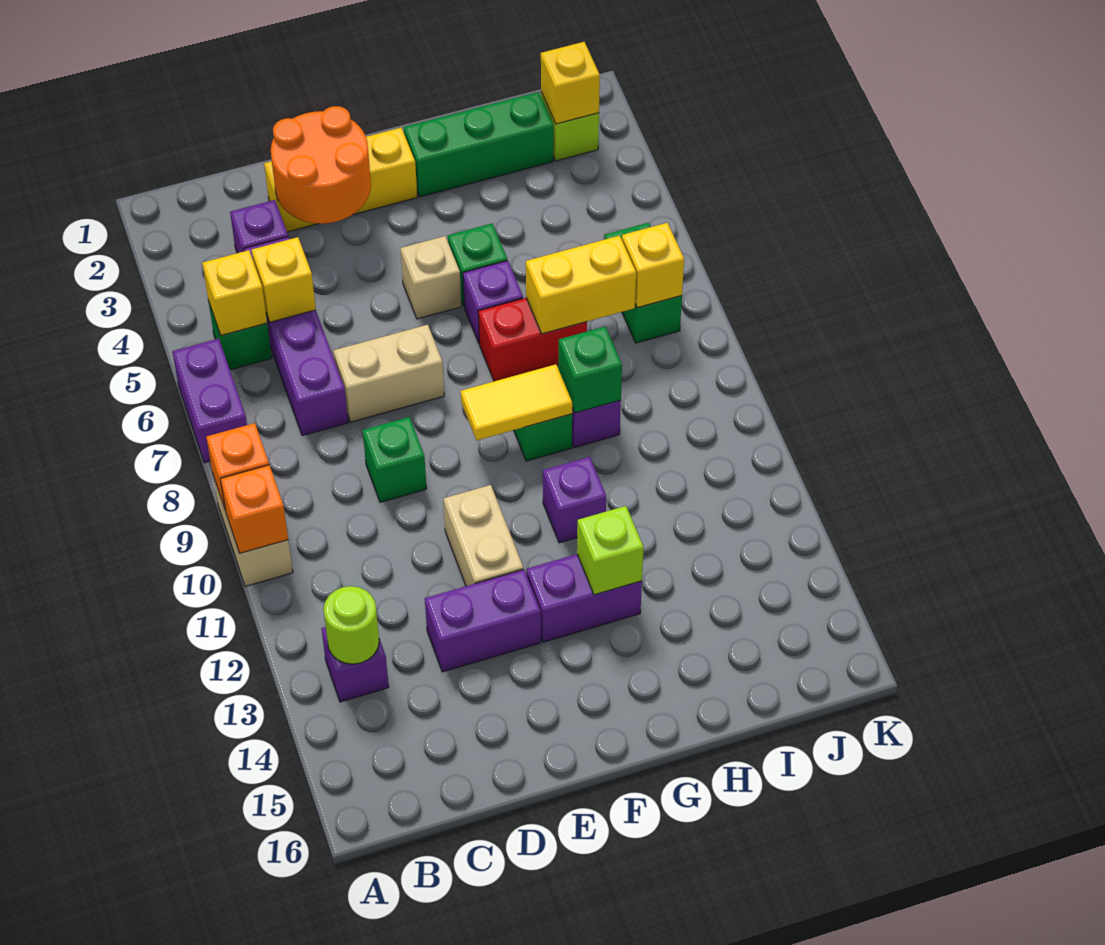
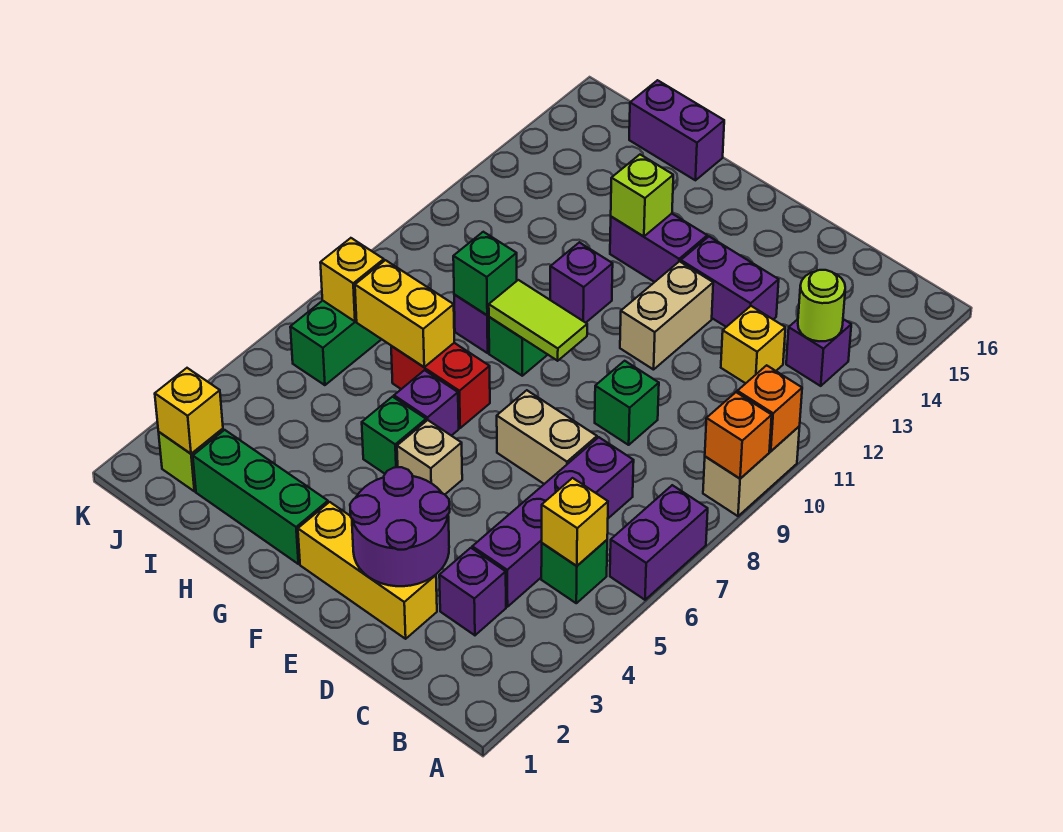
yellow brick C5 level 2 -> yellow brick C12 level 1
orange round brick D2:E3 level 2 -> purple round brick D2:E3 level 2
yellow tile F9:G9 level 2 -> lime tile F9:G9 level 2
none -> purple brick H16:I16 level 1

